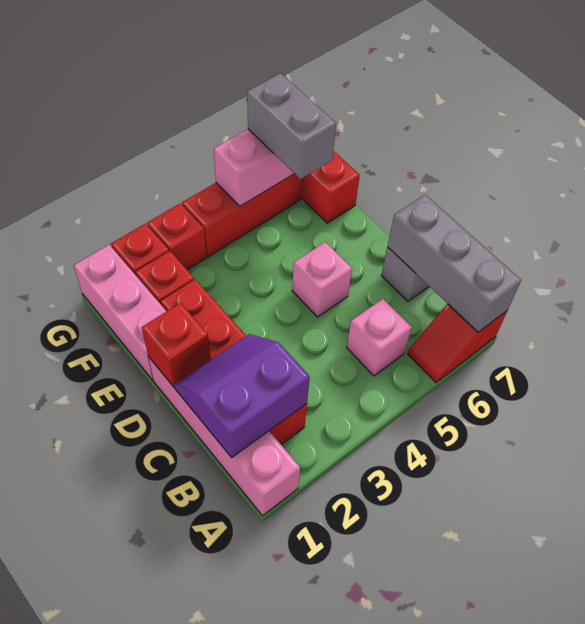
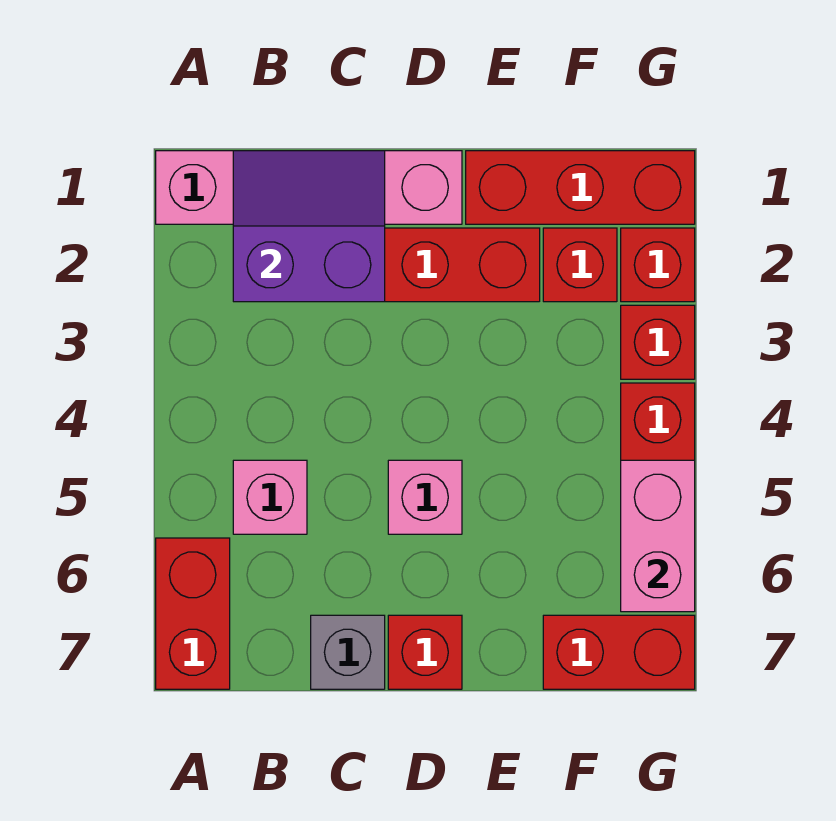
red slope A6:A7 level 1 top 7 -> red brick A6:A7 level 1
grey brick A7:C7 level 2 -> none
purple slope B1:C2 level 2 top B -> purple slope B1:C2 level 2 top 2
red brick D1 level 2 -> red brick D7 level 1
pink brick E1:G1 level 1 -> red brick E1:G1 level 1
grey brick F6:G6 level 3 -> none

